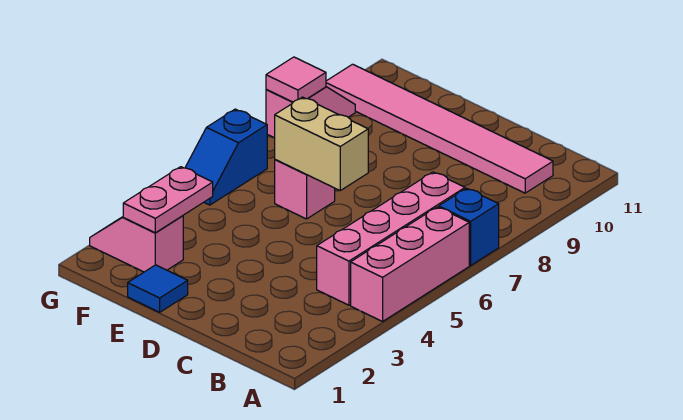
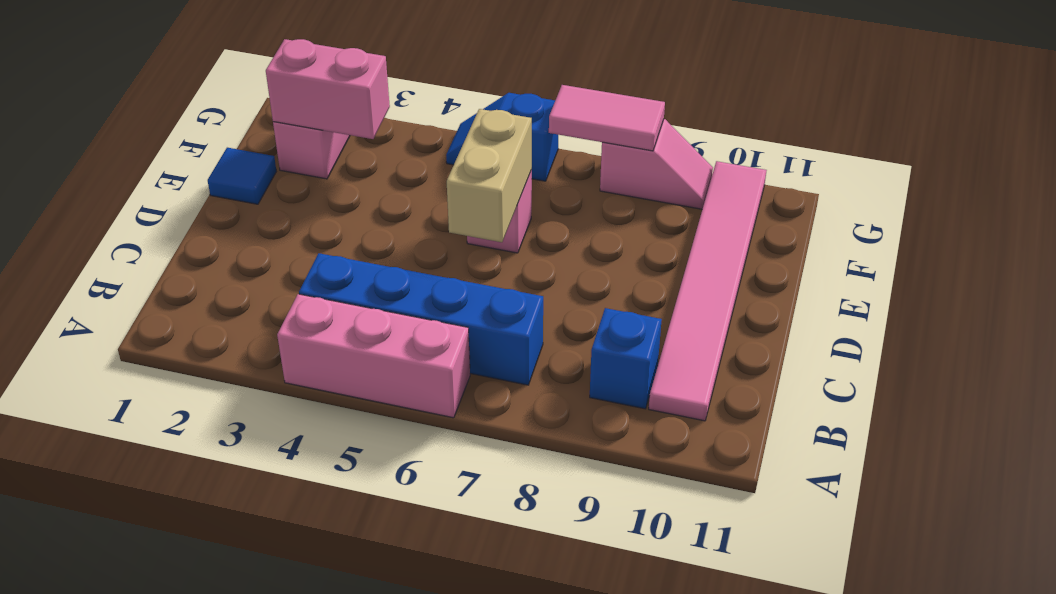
blue brick A7 level 1 -> blue brick B9 level 1
pink brick B4:B7 level 1 -> blue brick B4:B7 level 1
pink plate F2:F3 level 2 -> pink brick F2:F3 level 2
pink tile G8 level 2 -> pink tile G7:G8 level 2

